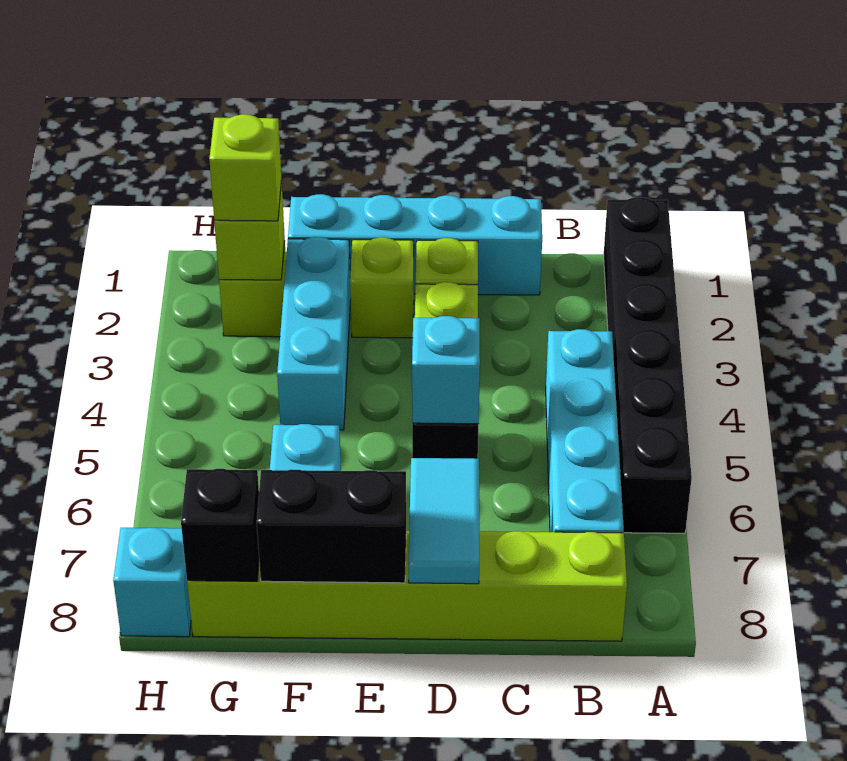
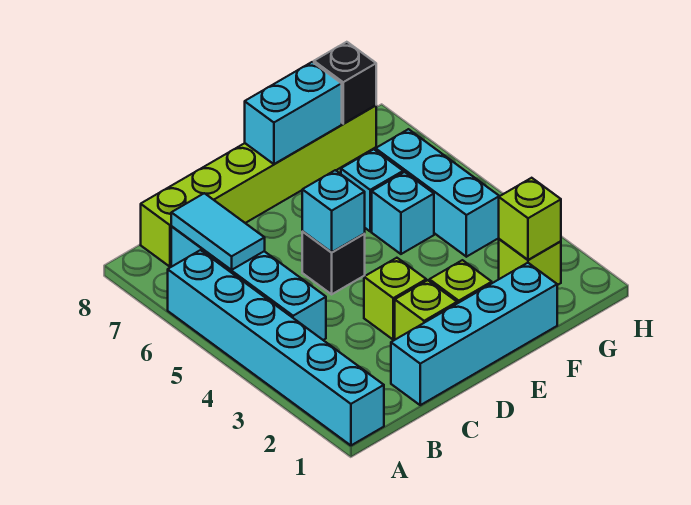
black brick A1:A6 level 1 -> cyan brick A1:A6 level 1
cyan tile D7:D8 level 2 -> cyan tile B6:B7 level 2
black brick E8:F8 level 2 -> cyan brick E8:F8 level 2
cyan brick F2:F4 level 1 -> cyan brick G4:G6 level 1
lime brick G2 level 3 -> none
cyan brick H8 level 1 -> cyan brick F5 level 1

